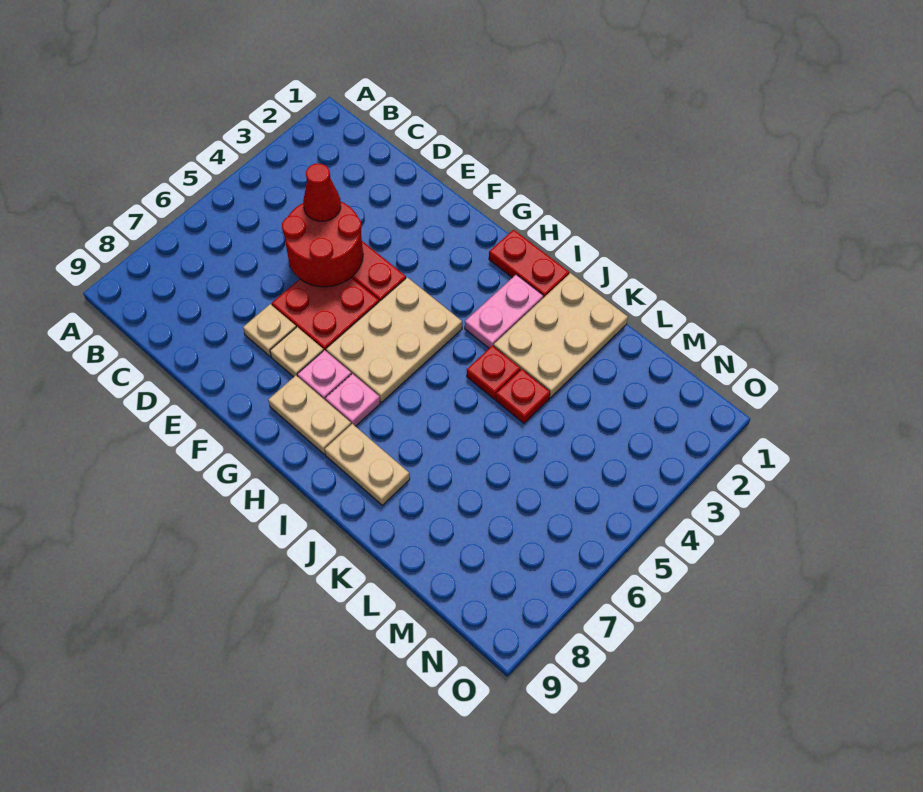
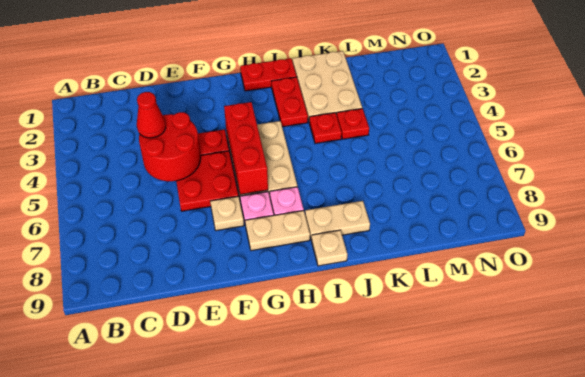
tan plate E7 level 1 -> tan plate I9 level 1
none -> red brick G4:G6 level 2
pink plate I2:I3 level 1 -> red plate I2:I3 level 1

